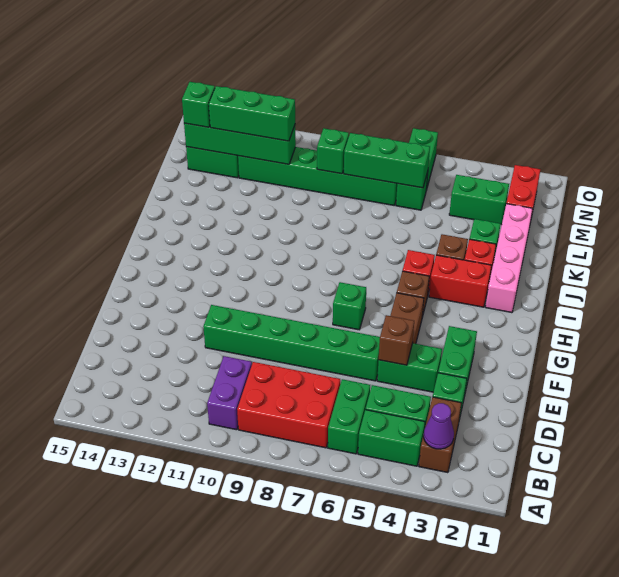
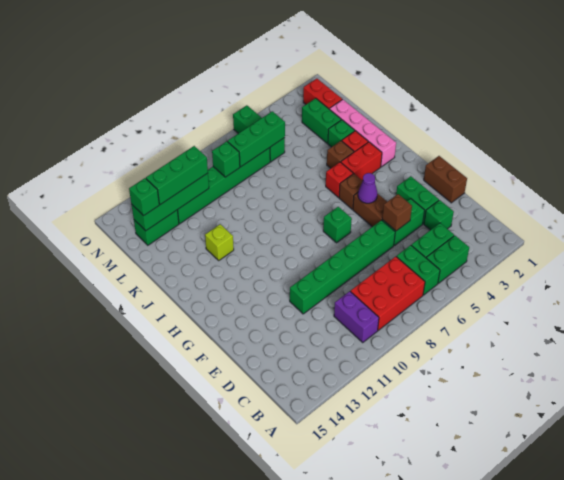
brown brick B3:C3 level 1 -> brown brick E1:F1 level 1
purple cone B3 level 2 -> purple cone G5 level 2
none -> lime brick J12 level 1
green brick M3:M4 level 1 -> green brick L3:M3 level 1

